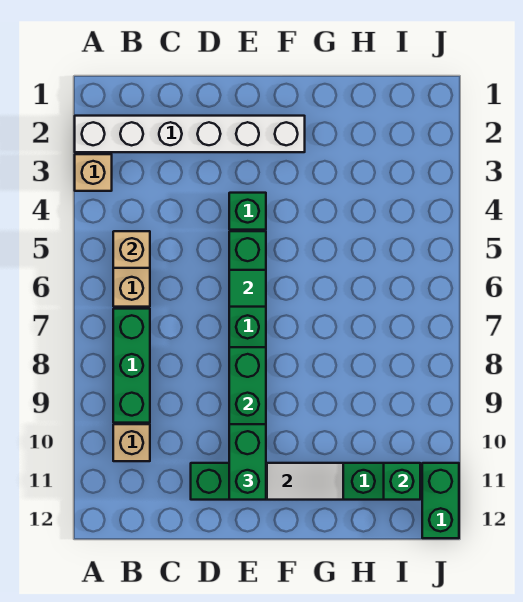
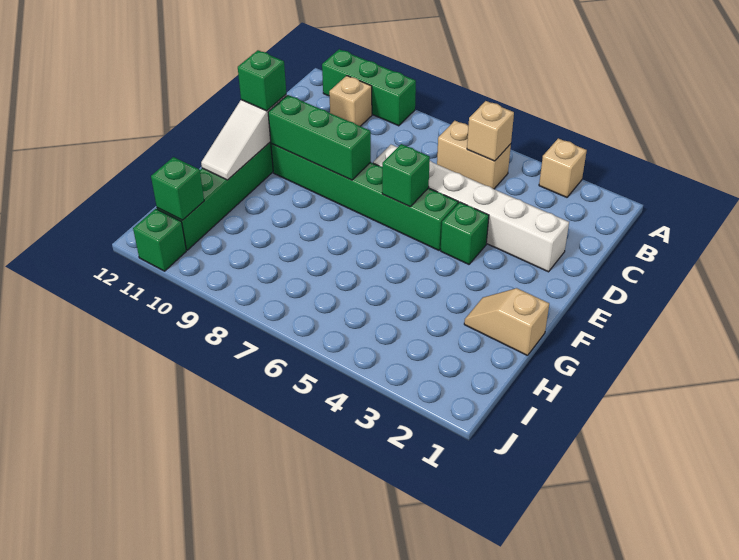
white brick A2:F2 level 1 -> white brick D2:D7 level 1
green brick B7:B9 level 1 -> green brick A9:A11 level 1
green tile E6 level 2 -> green brick E6 level 2
green brick E10:E11 level 3 -> green brick E11 level 3
none -> tan slope G1:G2 level 1 top 1
green brick J11:J12 level 1 -> green brick J11 level 1

